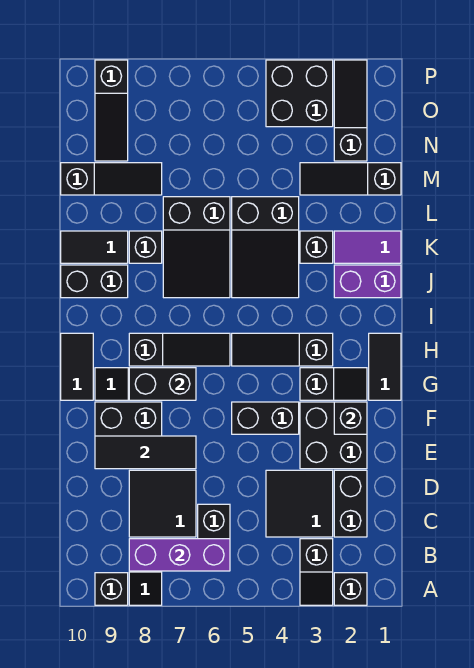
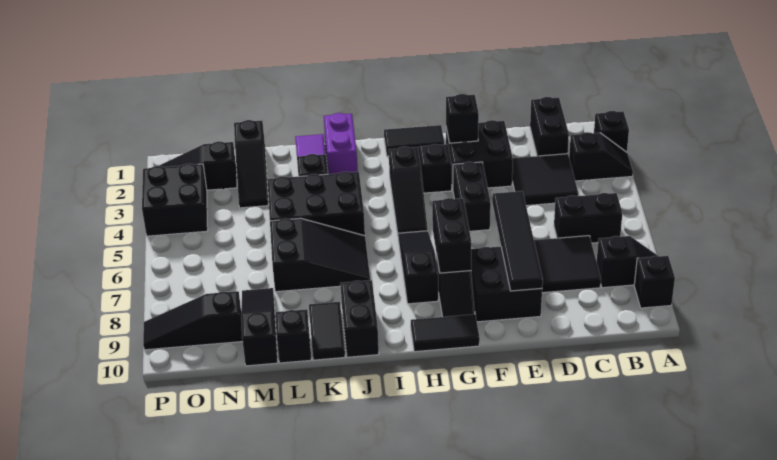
purple brick B6:B8 level 2 -> none
black brick C2:D2 level 1 -> black brick C1:C2 level 1
black tile E7:E9 level 2 -> black tile E6:E9 level 2
black slope J4:L5 level 1 top L -> black brick J4:L5 level 1
black brick K8 level 1 -> black brick L10 level 1
black slope N9:P9 level 1 top P -> black slope N9:P9 level 1 top N

